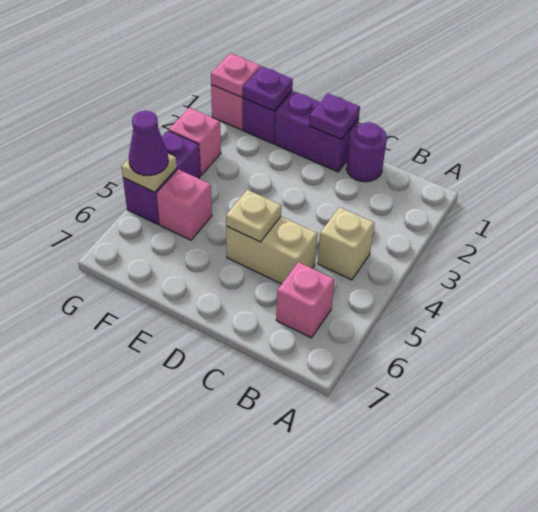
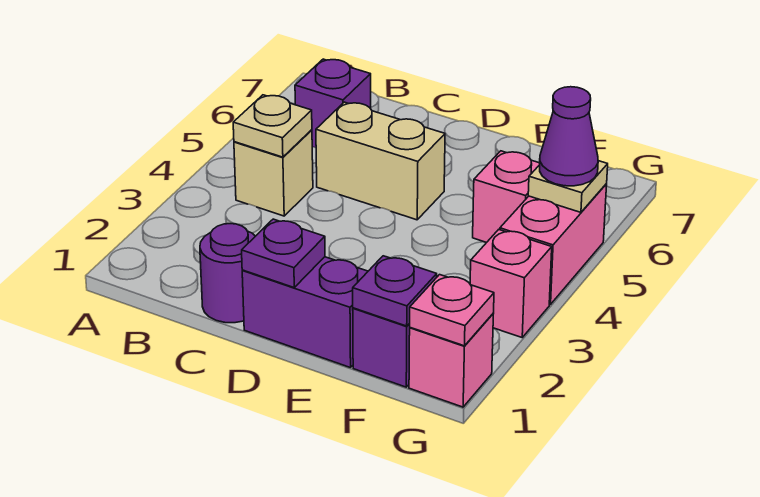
pink brick B6 level 1 -> purple brick B6 level 1
tan plate D5 level 2 -> tan plate B4 level 2
purple brick G4:G5 level 1 -> pink brick G4:G5 level 1

